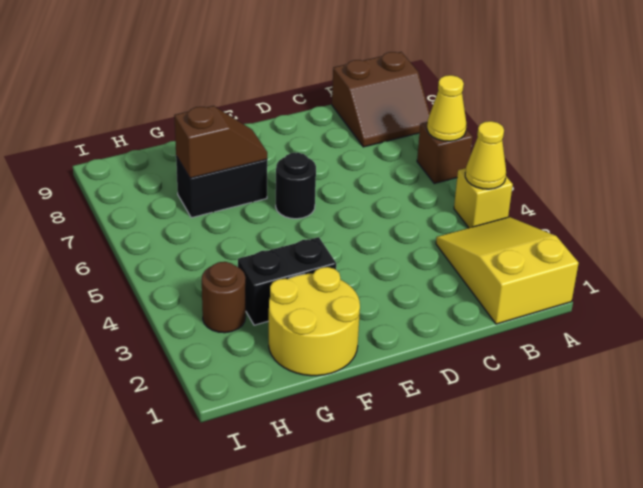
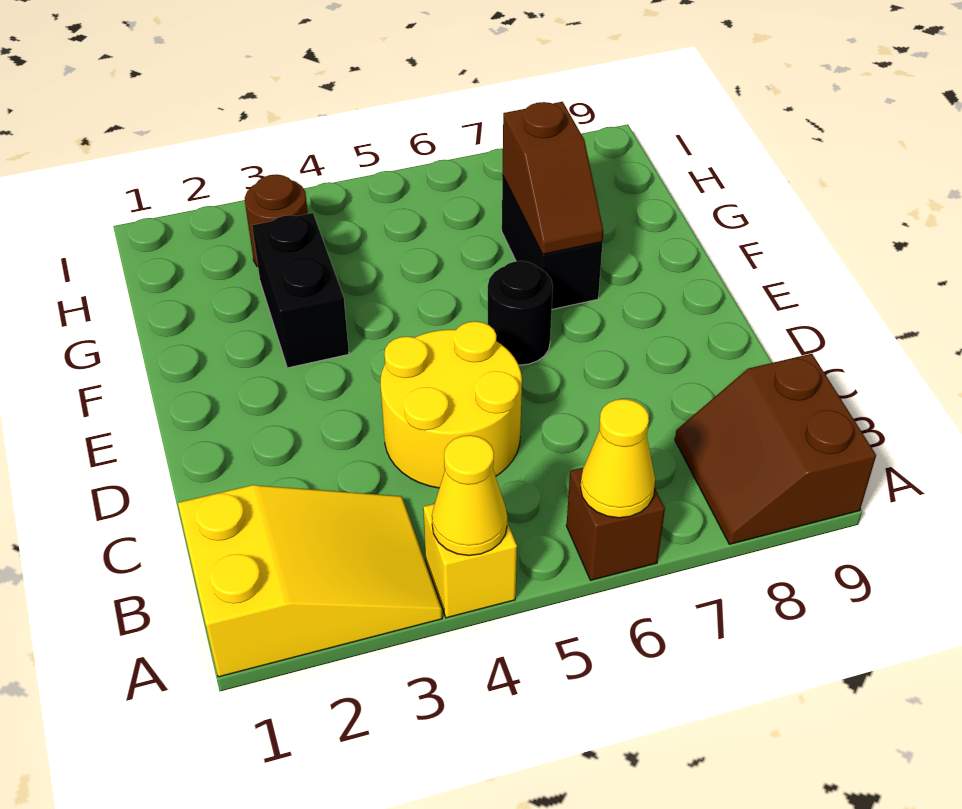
yellow round brick F1:G2 level 1 -> yellow round brick C4:D5 level 1

